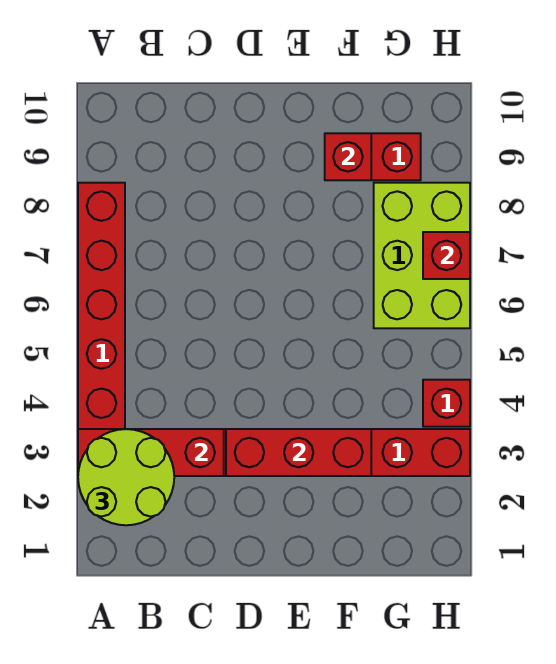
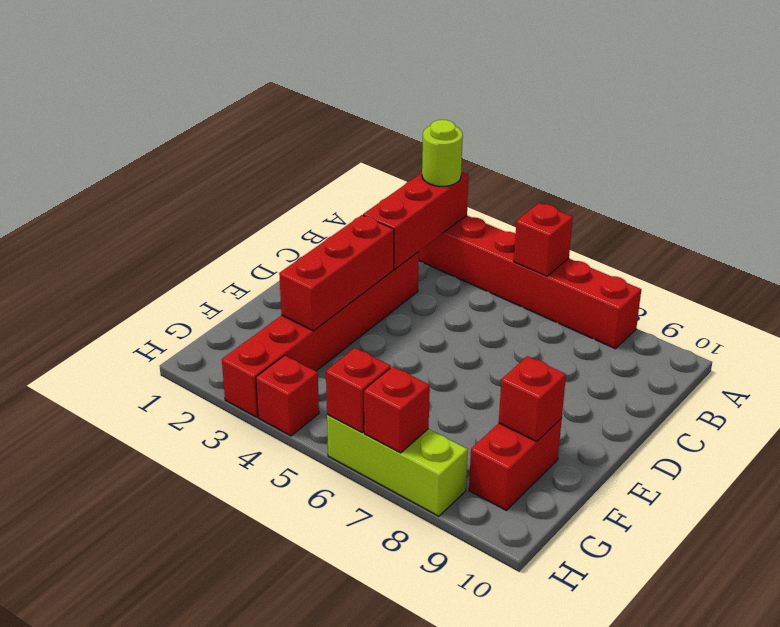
lime round brick A2:B3 level 3 -> lime round brick A3 level 3
none -> red brick A6 level 2
lime brick G6:H8 level 1 -> lime brick H6:H8 level 1
none -> red brick H6 level 2

